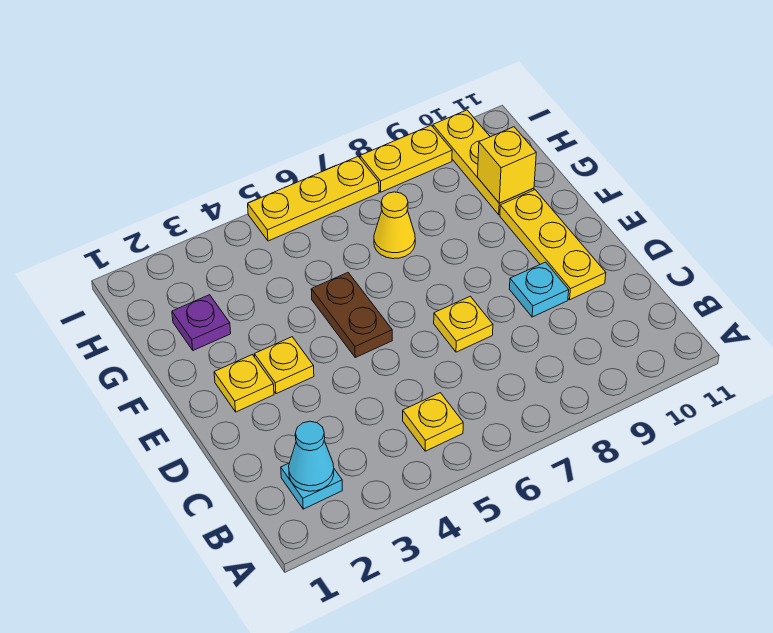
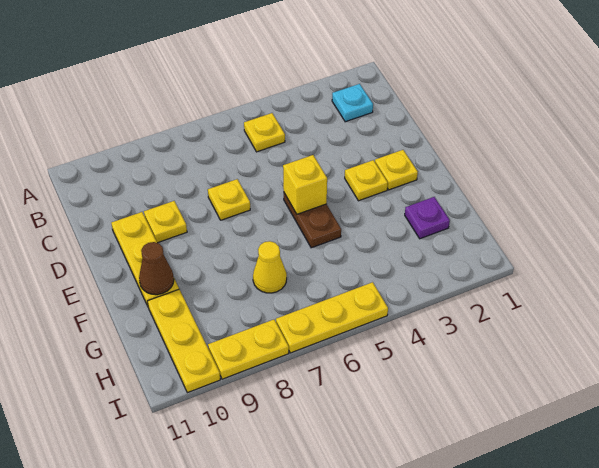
cyan cone B2 level 2 -> none
cyan plate D9 level 1 -> yellow plate D9 level 1
none -> brown cone F10 level 2
yellow brick G10 level 2 -> yellow brick E5 level 2

